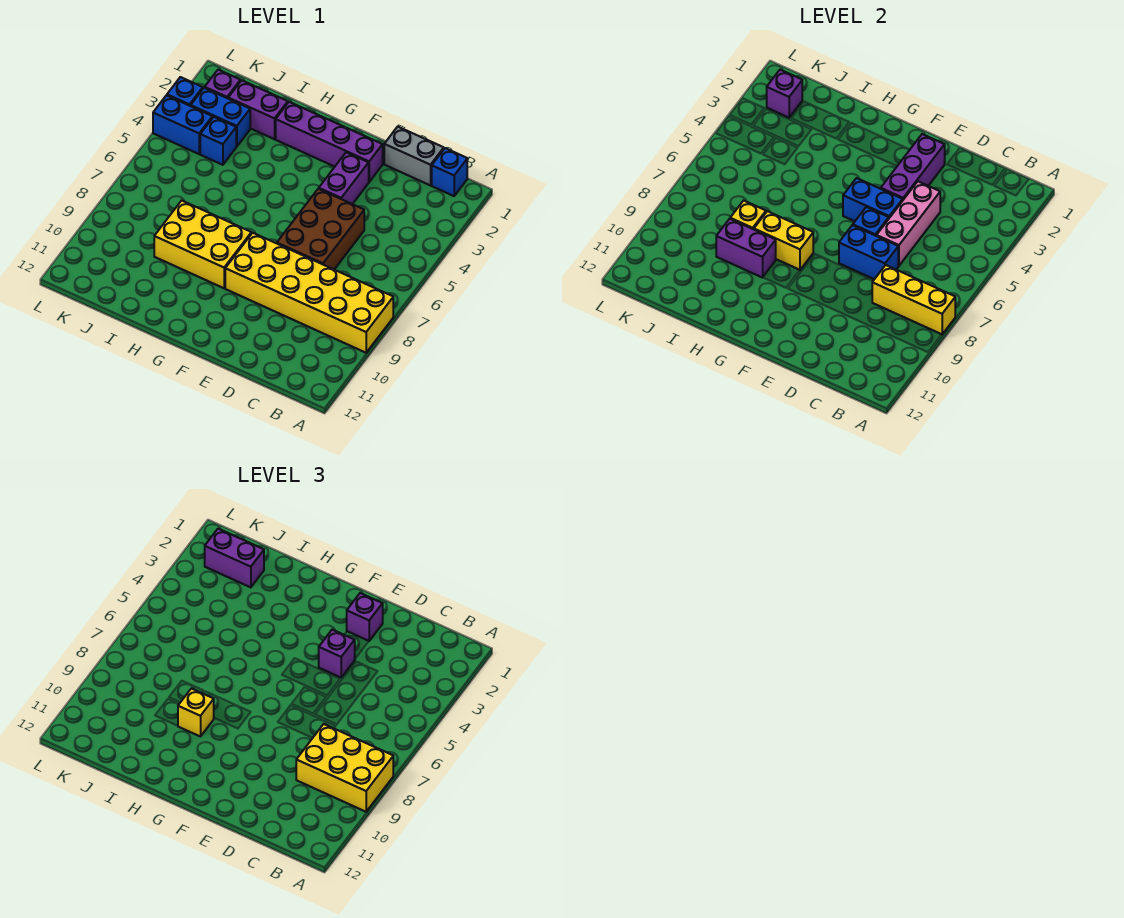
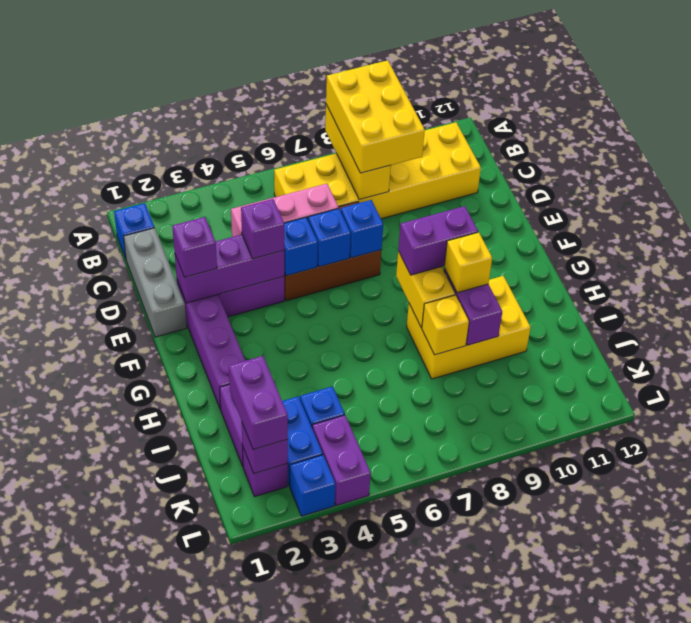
yellow brick A8:F9 level 1 -> yellow brick B6:C11 level 1
grey brick C1:D1 level 1 -> grey brick C1:E1 level 1
blue brick D7:E7 level 2 -> blue brick E7 level 2
blue brick E5:F5 level 2 -> blue brick E5 level 2
yellow brick G8:I9 level 1 -> yellow brick H8:I10 level 1
none -> purple brick G8:G9 level 3
blue brick K4:L4 level 1 -> purple brick K4:L4 level 1

